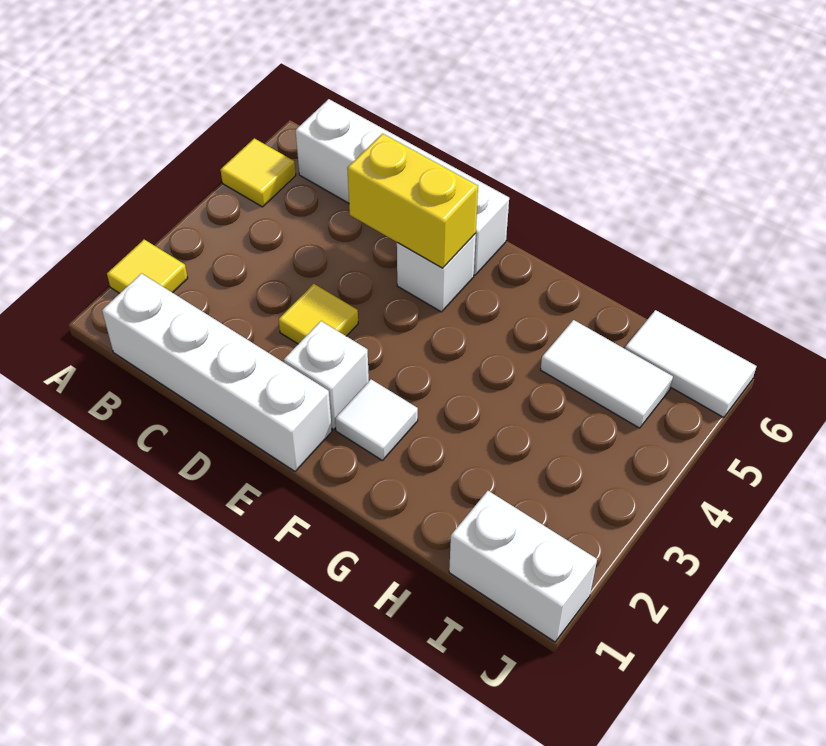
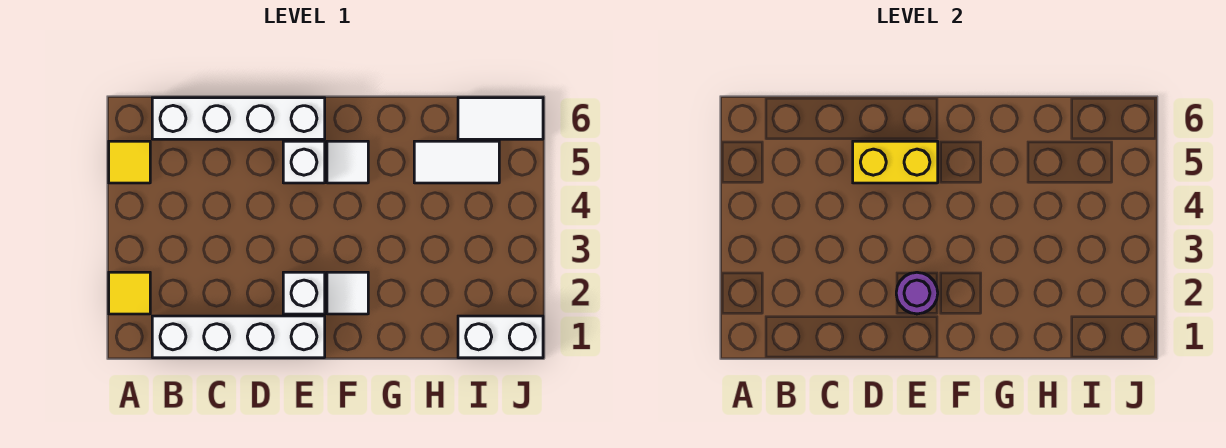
yellow tile D3 level 1 -> none
none -> purple round brick E2 level 2
none -> white tile F5 level 1

